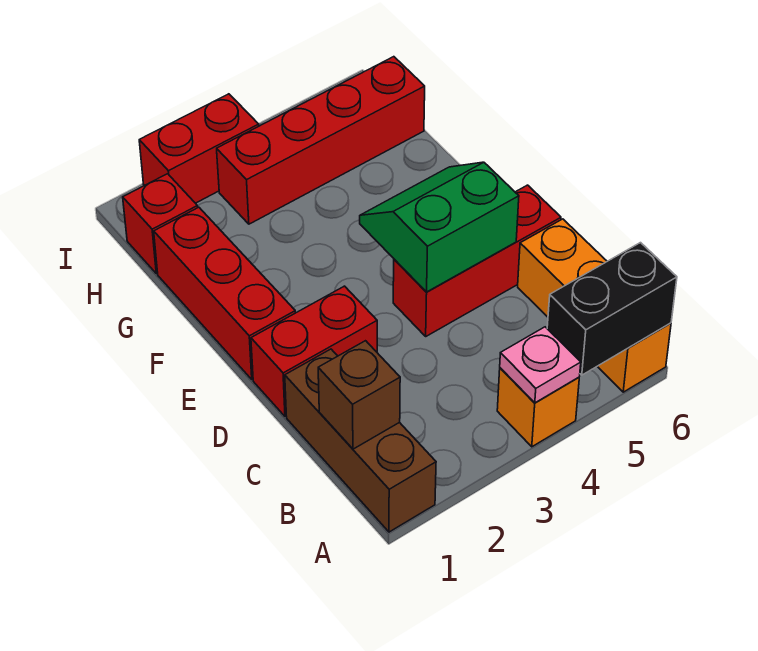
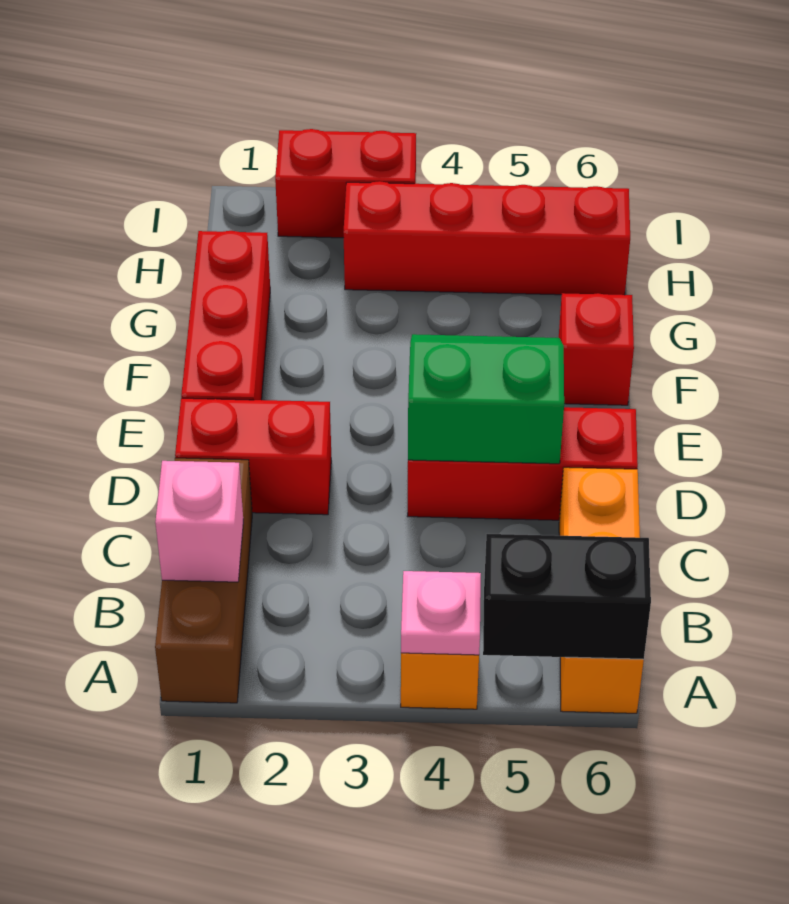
brown brick B1 level 2 -> pink brick B1 level 2
red brick H1 level 1 -> red brick F6 level 1

